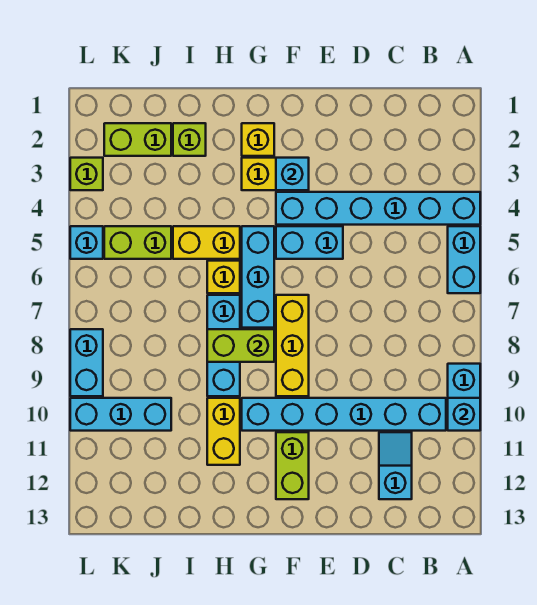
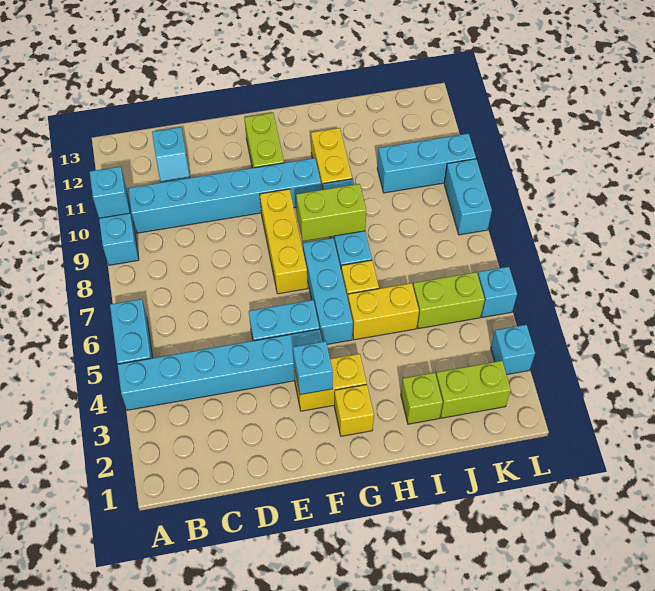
lime brick L3 level 1 -> cyan brick L3 level 1

